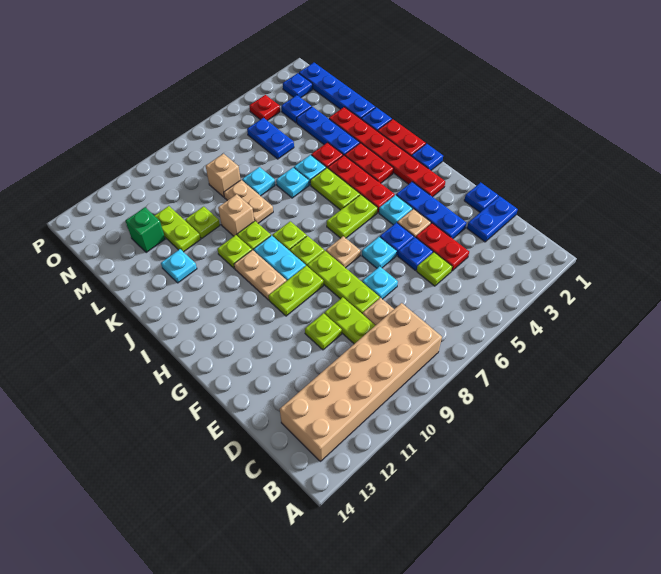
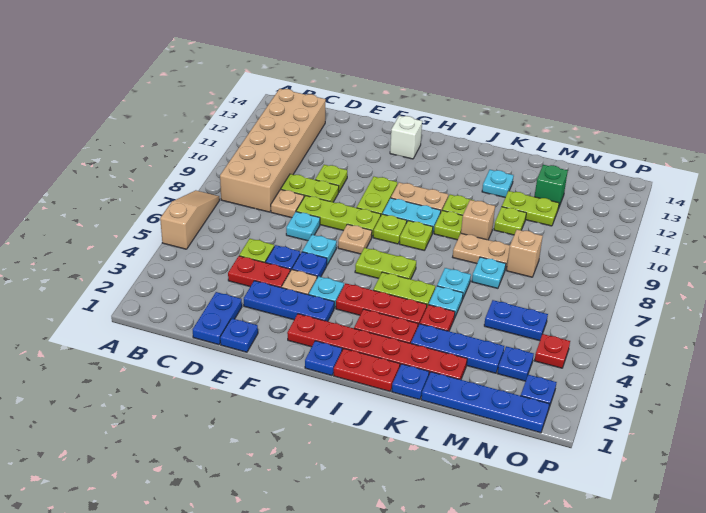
none -> tan slope A5:A7 level 1 top 5
none -> white brick G13 level 1
lime plate H5:H6 level 1 -> lime plate H6:I6 level 1

